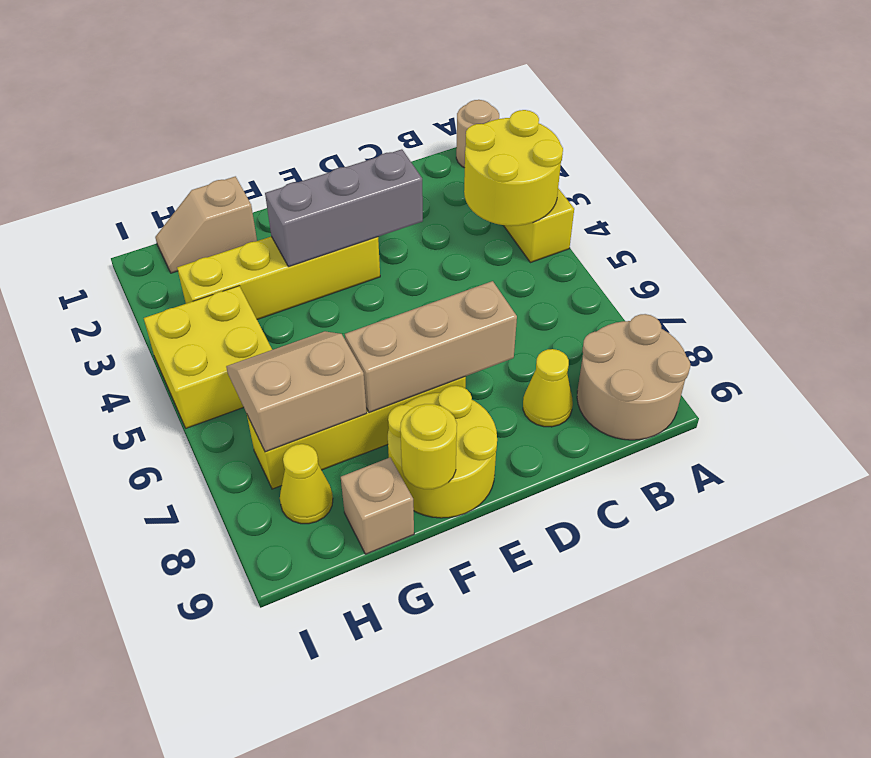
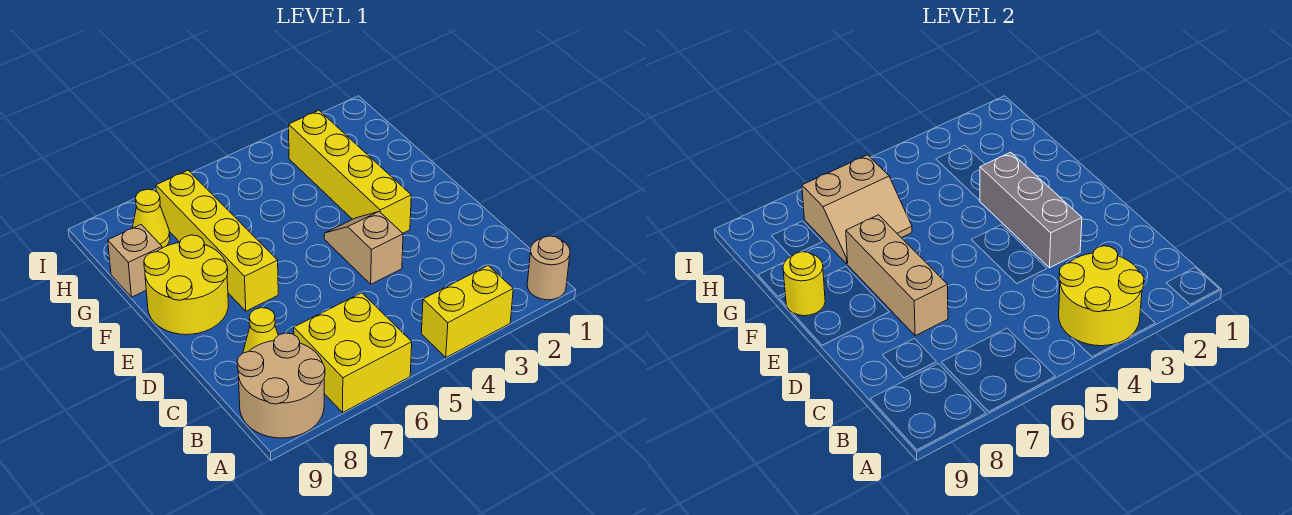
tan slope G1:H1 level 1 top G -> tan slope D4:E4 level 1 top D
tan slope G6:H7 level 2 top 7 -> tan slope G6:H7 level 2 top H
yellow brick H4:I5 level 1 -> yellow brick A6:B7 level 1

